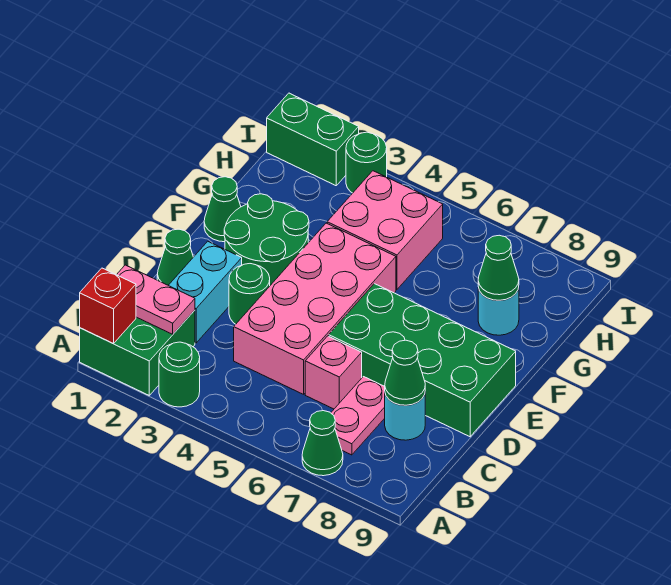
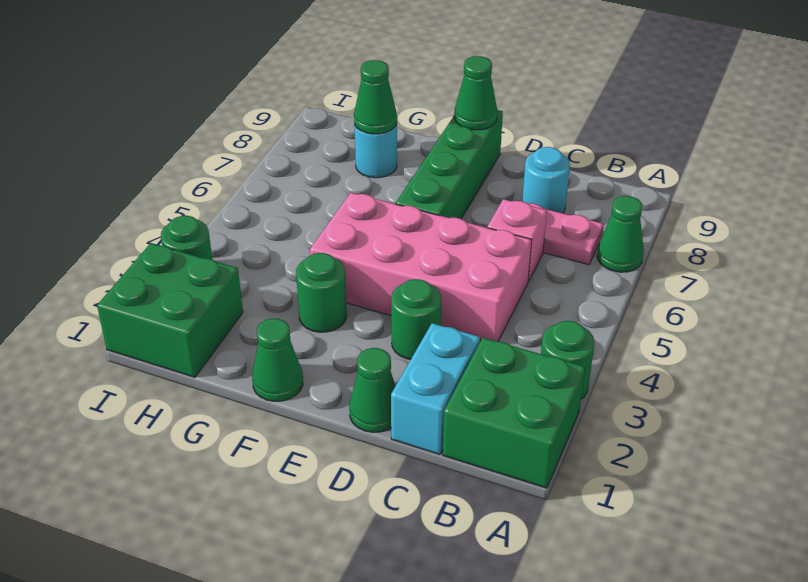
red brick A1 level 2 -> none
pink plate B1:B2 level 2 -> none
cyan brick C2:D2 level 1 -> cyan brick C1:C2 level 1
green cone C8 level 2 -> green cone E9 level 2
green brick D6:E9 level 1 -> green brick E6:E9 level 1
green round brick E2:F3 level 1 -> green round brick F3 level 1
pink brick G4:H5 level 1 -> none
green brick I1:I2 level 1 -> green brick H1:I2 level 1

